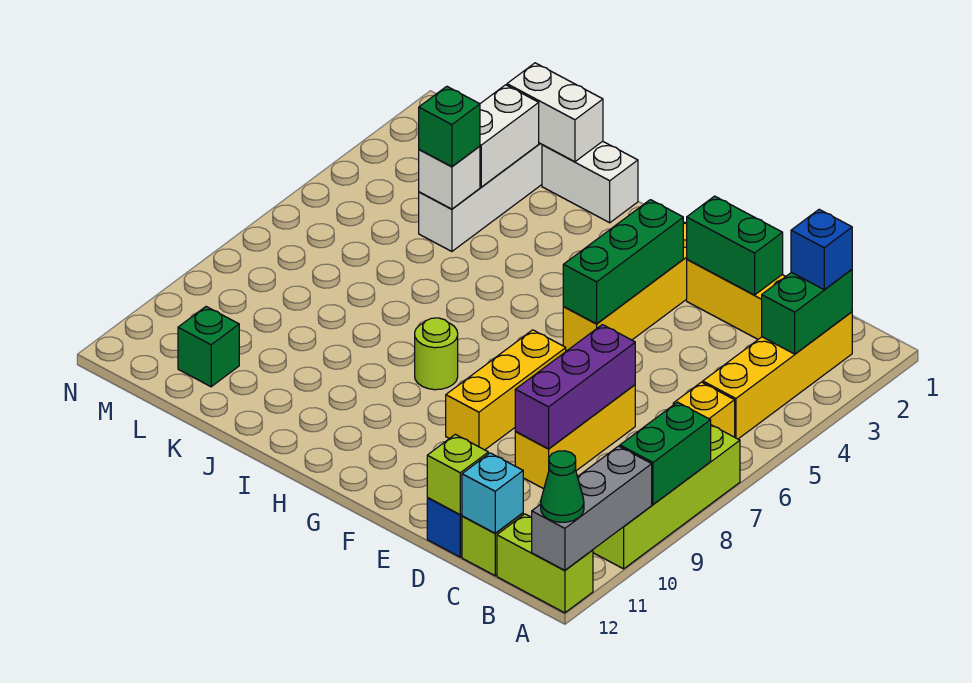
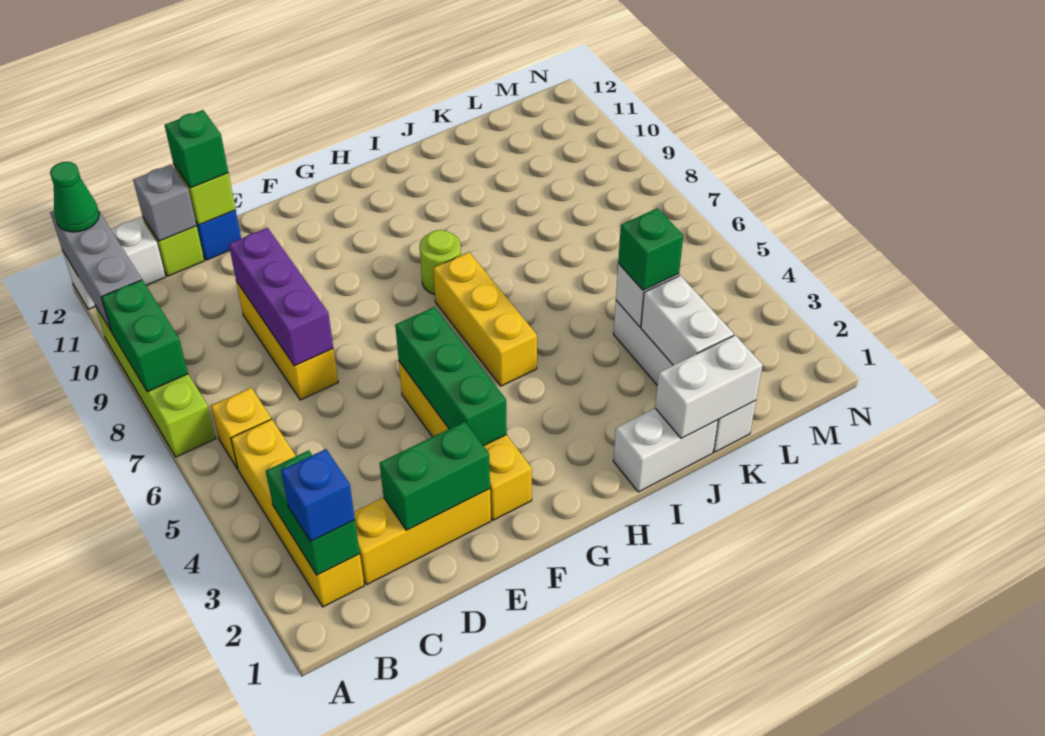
lime brick A12:B12 level 1 -> white brick A12:B12 level 1
cyan brick C12 level 2 -> grey brick C12 level 2
yellow brick F7:F9 level 1 -> yellow brick H5:H7 level 1
green brick L11 level 1 -> green brick D12 level 3

